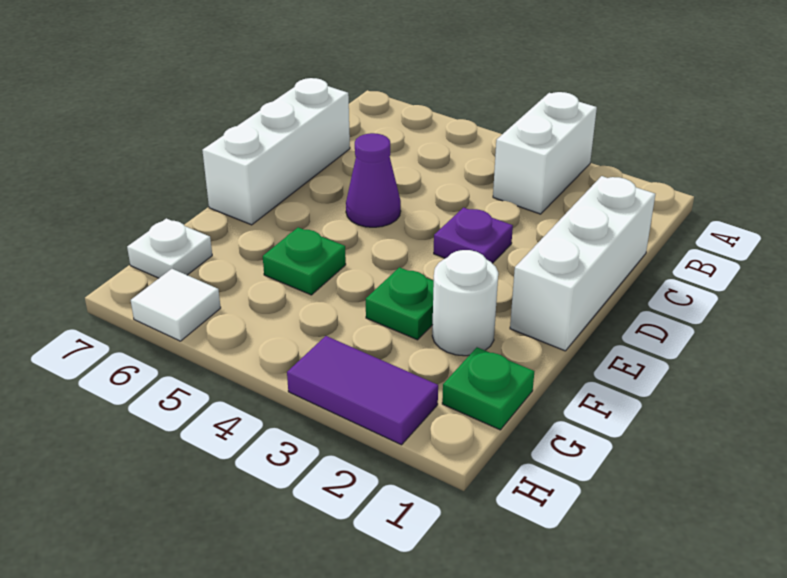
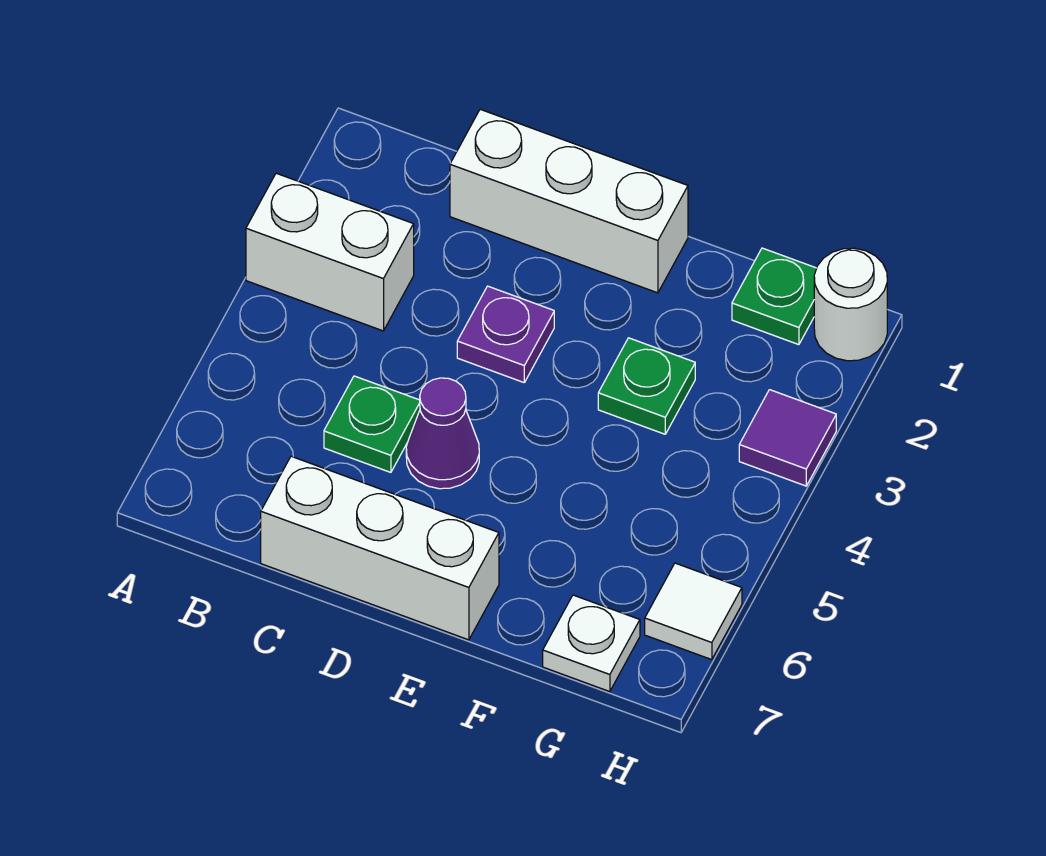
white round brick F2 level 1 -> white round brick H1 level 1
green plate F5 level 1 -> green plate C5 level 1
purple tile H2:H3 level 1 -> purple tile H3 level 1

